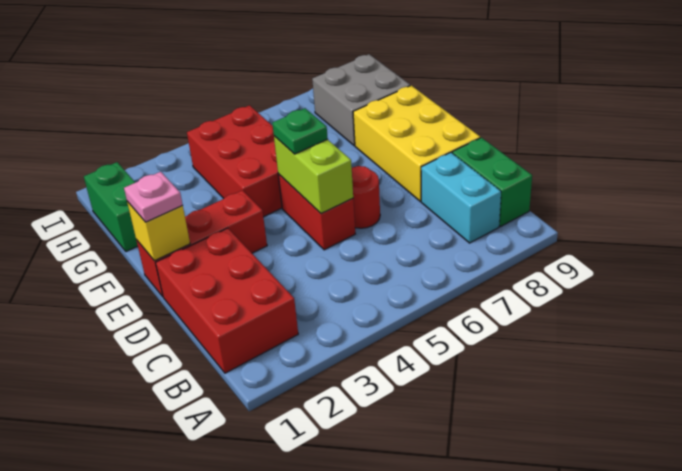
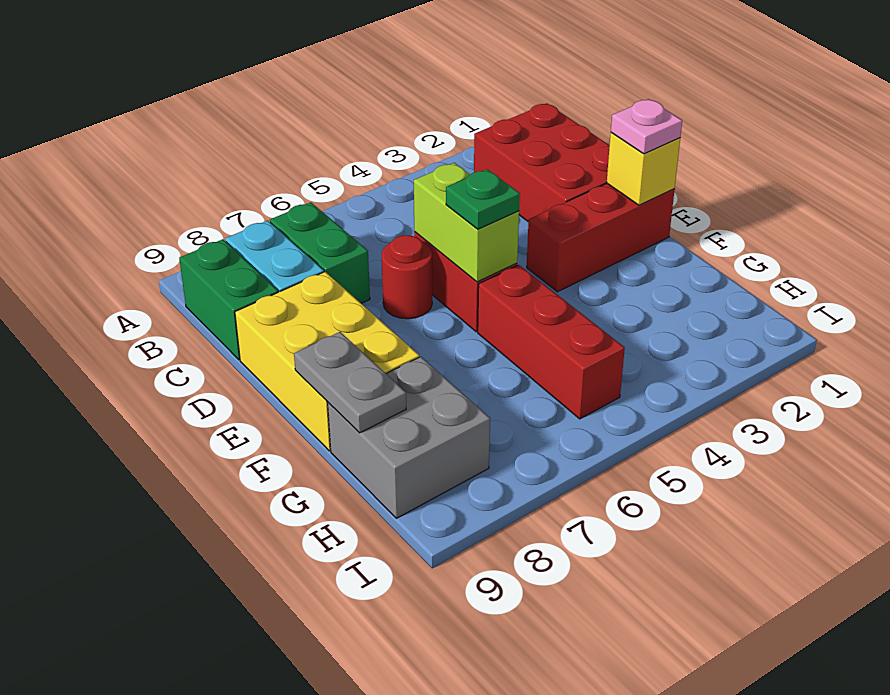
red brick F4:H5 level 1 -> red brick F5:H5 level 1
none -> grey plate F9:G9 level 2
green brick G1:H1 level 1 -> green brick B7:C7 level 1

